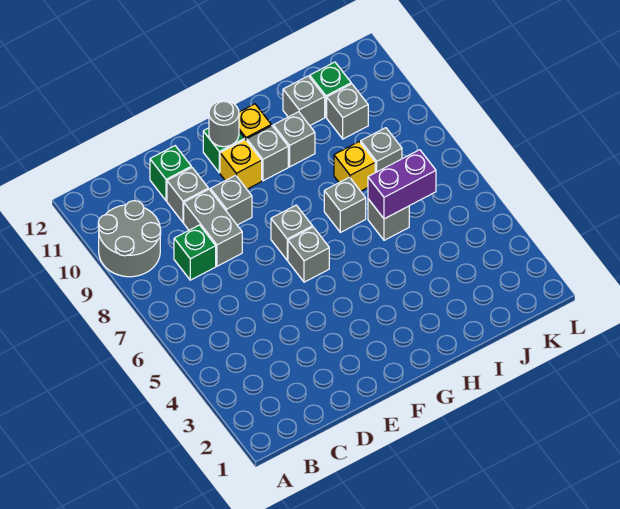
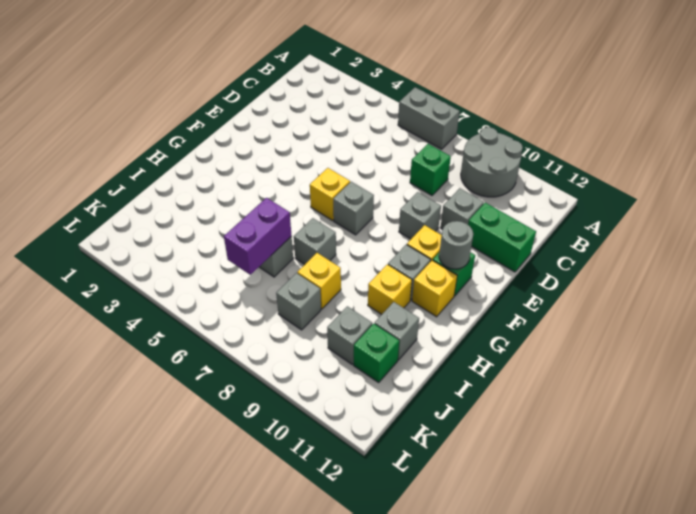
grey brick D8:D9 level 1 -> grey brick A6:A7 level 1
green brick D11 level 1 -> green brick D11:D12 level 1
grey brick F6 level 1 -> yellow brick F6 level 1
grey brick H10 level 1 -> yellow brick H10 level 1

